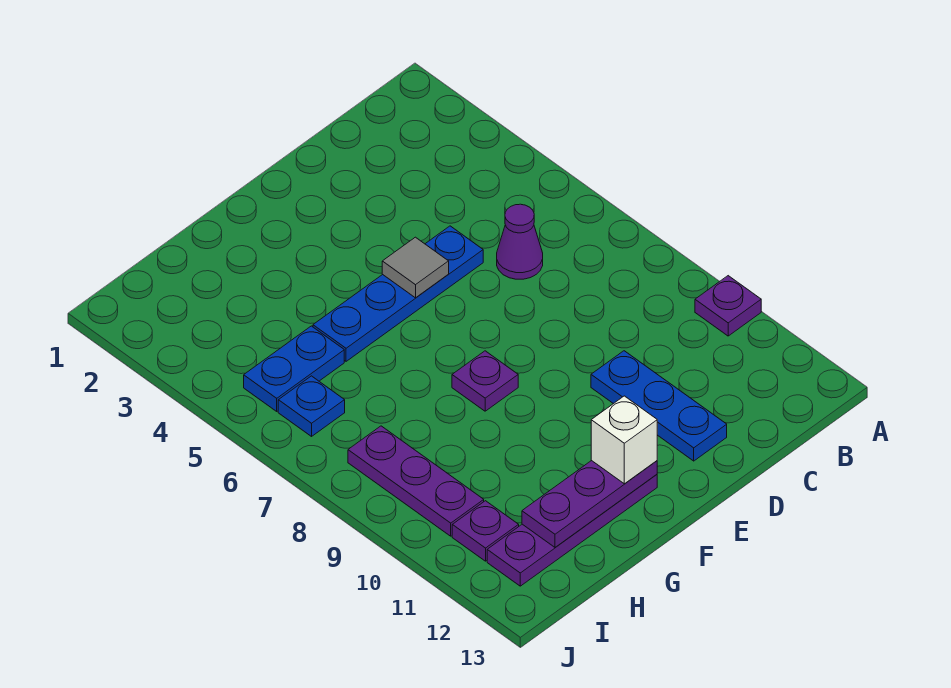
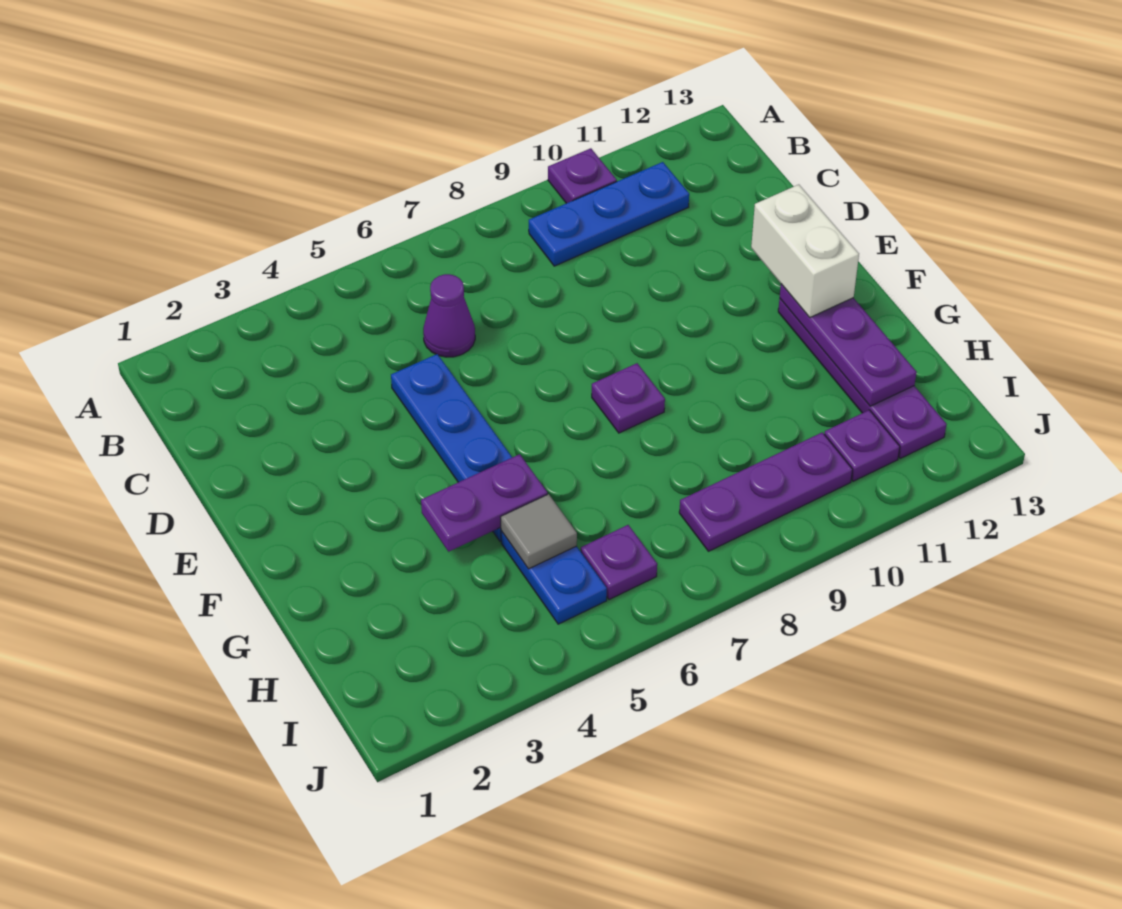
blue plate D10:D12 level 1 -> blue plate B9:B11 level 1
grey tile E5 level 2 -> grey tile H5 level 2
white brick F12 level 3 -> white brick E12:F12 level 3
none -> purple plate G4:G5 level 2
blue plate I6 level 1 -> purple plate I6 level 1

